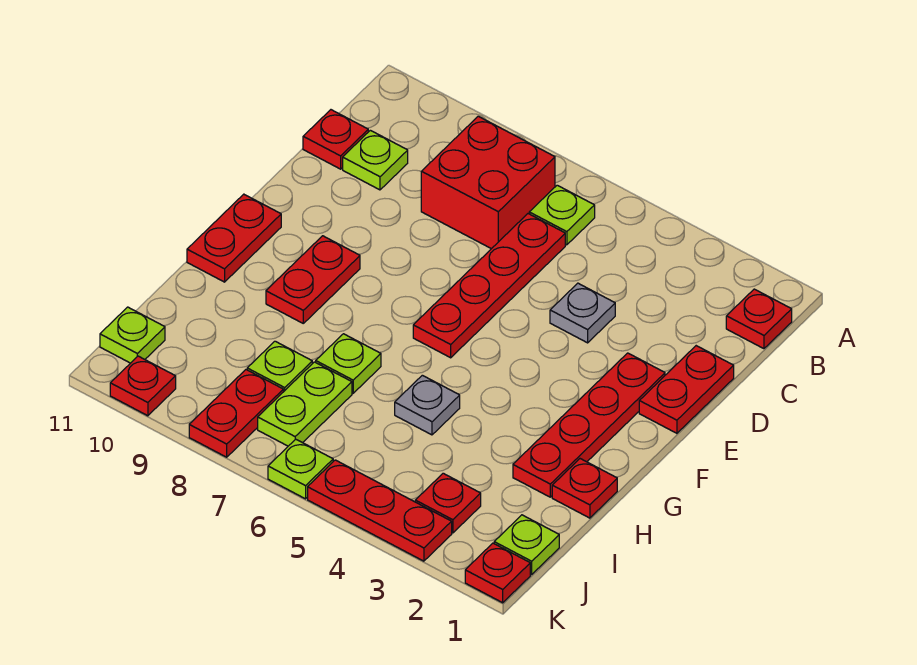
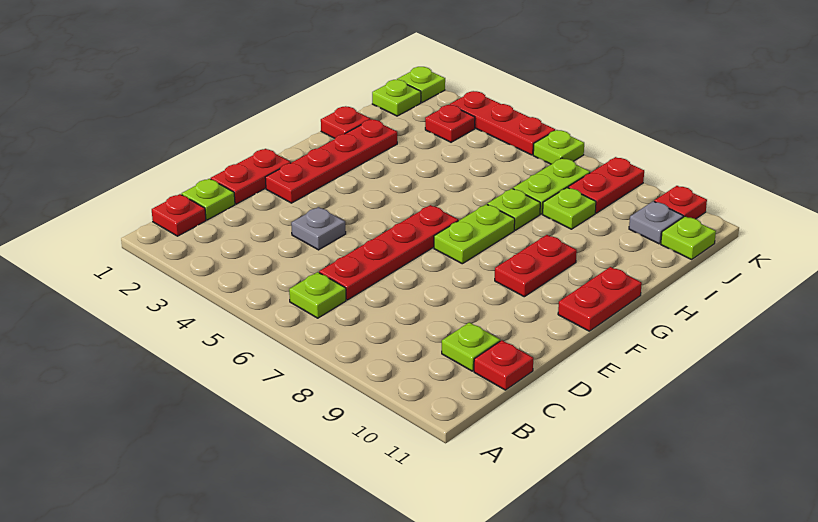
red brick B7:C8 level 1 -> none
none -> lime plate C1 level 1
none -> lime plate F7:G7 level 1
grey plate H5 level 1 -> grey plate J10 level 1
red plate K1 level 1 -> lime plate K1 level 1

